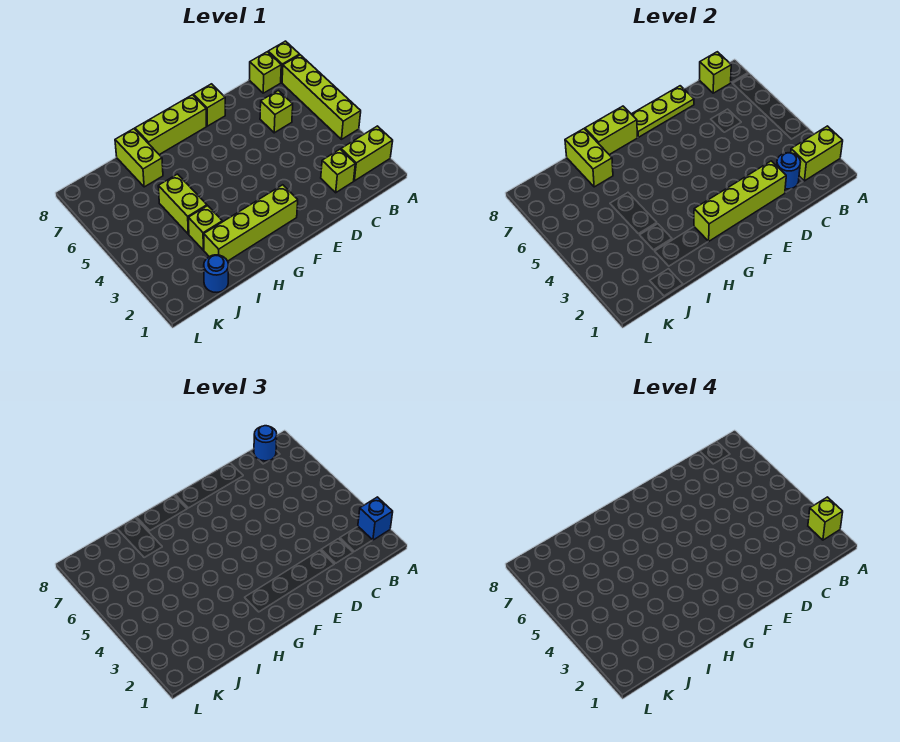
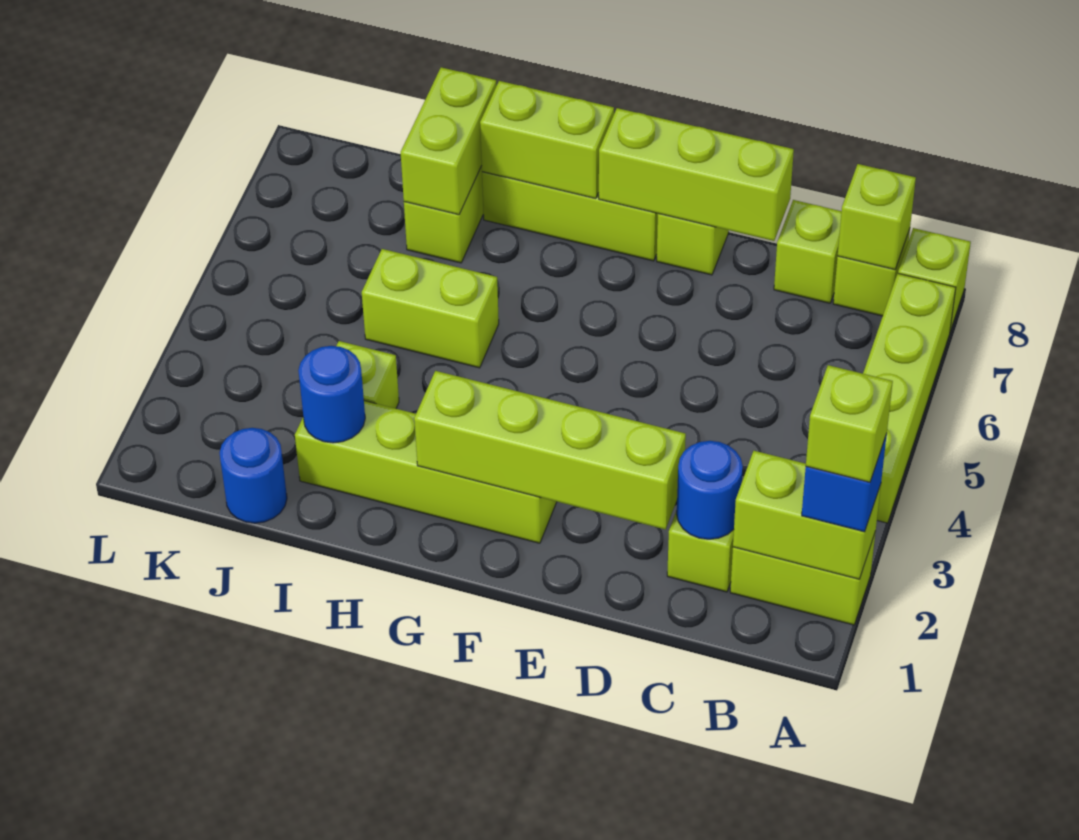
blue round brick B8 level 3 -> blue round brick I2 level 2
lime brick C6 level 1 -> lime brick C8 level 1
lime plate D8:F8 level 2 -> lime brick D8:F8 level 2
lime brick I4:I5 level 1 -> lime brick H5:I5 level 1

